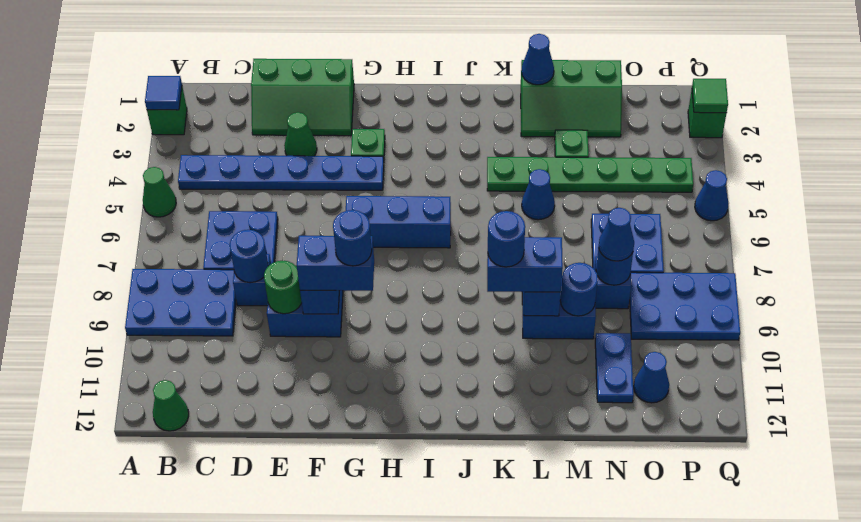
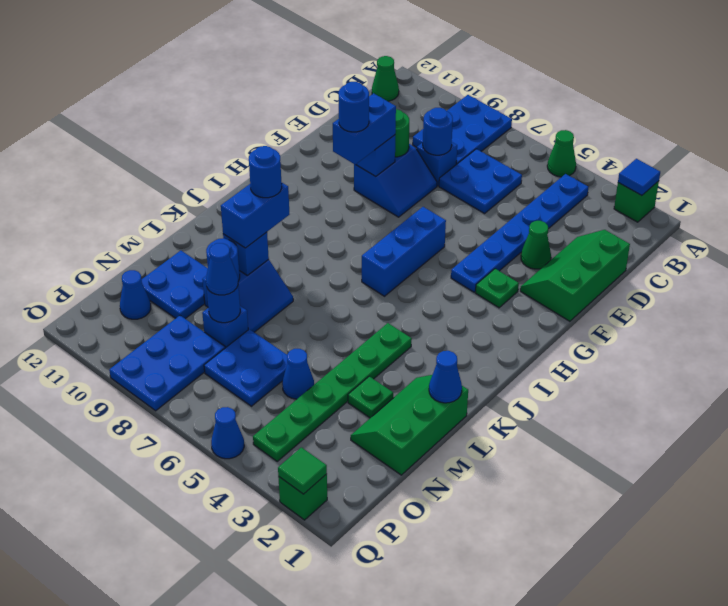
blue cone L5 level 1 -> blue cone N5 level 1
blue plate N10:N11 level 1 -> blue plate M10:N11 level 1

